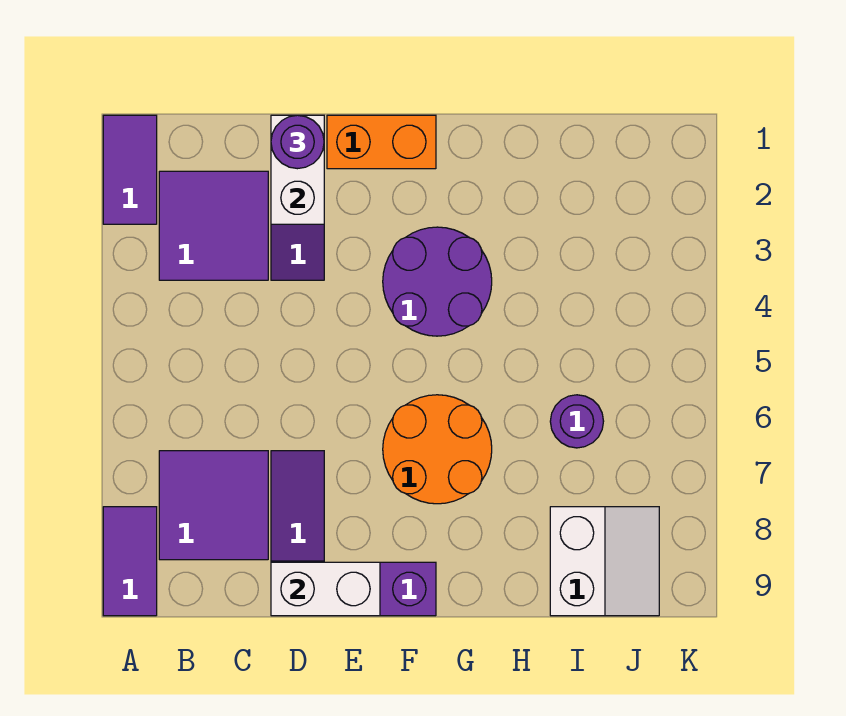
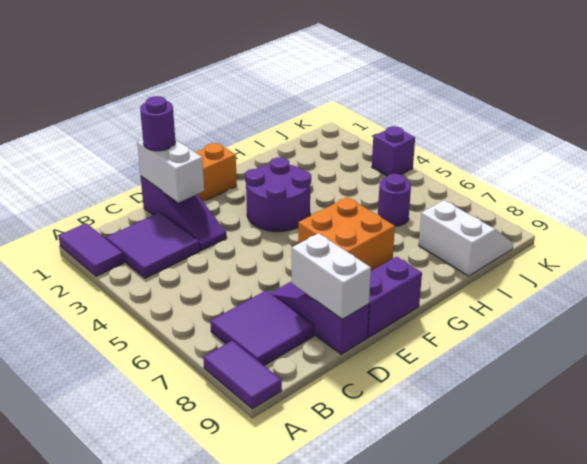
white brick D9:E9 level 2 -> white brick D8:D9 level 2
orange round brick F6:G7 level 1 -> orange brick F6:G7 level 1
none -> purple brick K4 level 1

